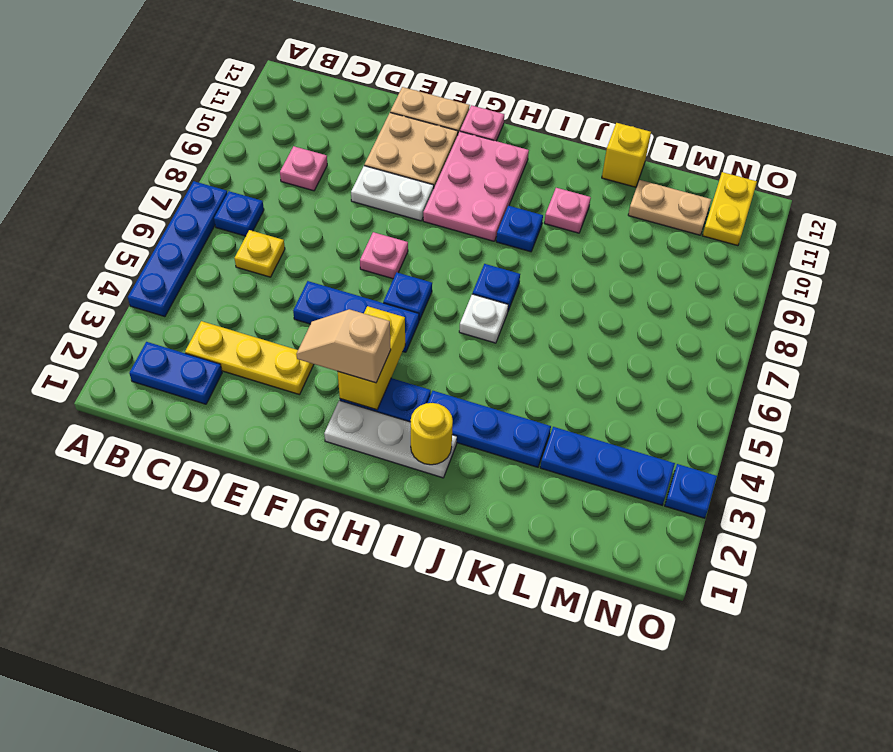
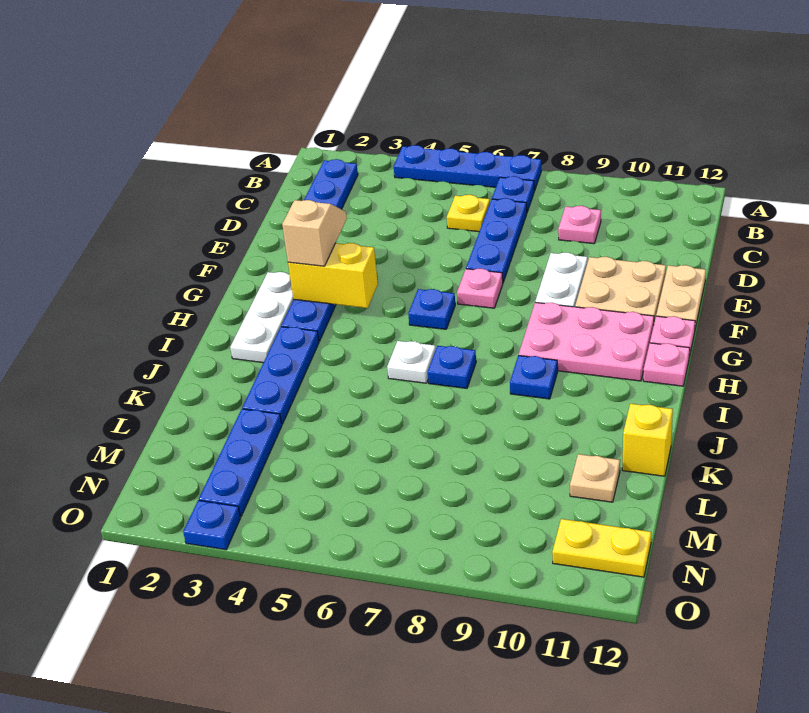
yellow plate C3:E3 level 1 -> none
blue plate E5:G5 level 1 -> blue plate C7:E7 level 1
yellow round brick I2 level 2 -> none
pink plate J10 level 1 -> pink plate H12 level 1
tan plate L11:M11 level 1 -> tan plate L11 level 1

